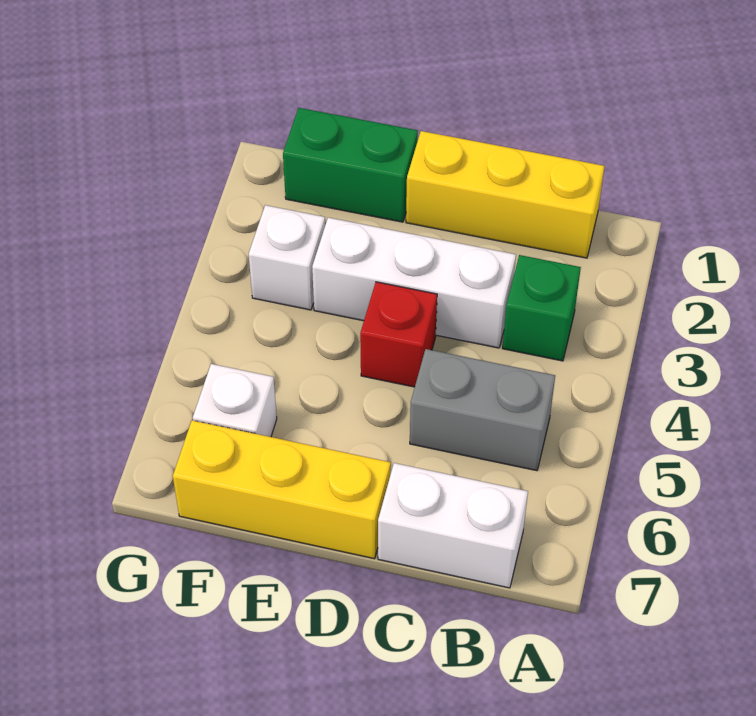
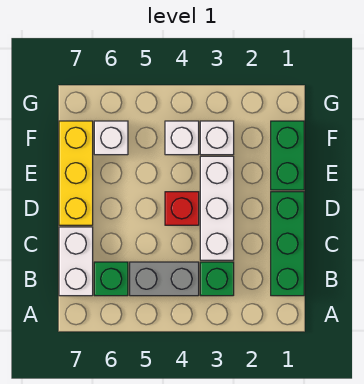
yellow brick B1:D1 level 1 -> green brick B1:D1 level 1
grey brick B5:C5 level 1 -> grey brick B4:B5 level 1
none -> green brick B6 level 1
none -> white brick F4 level 1

